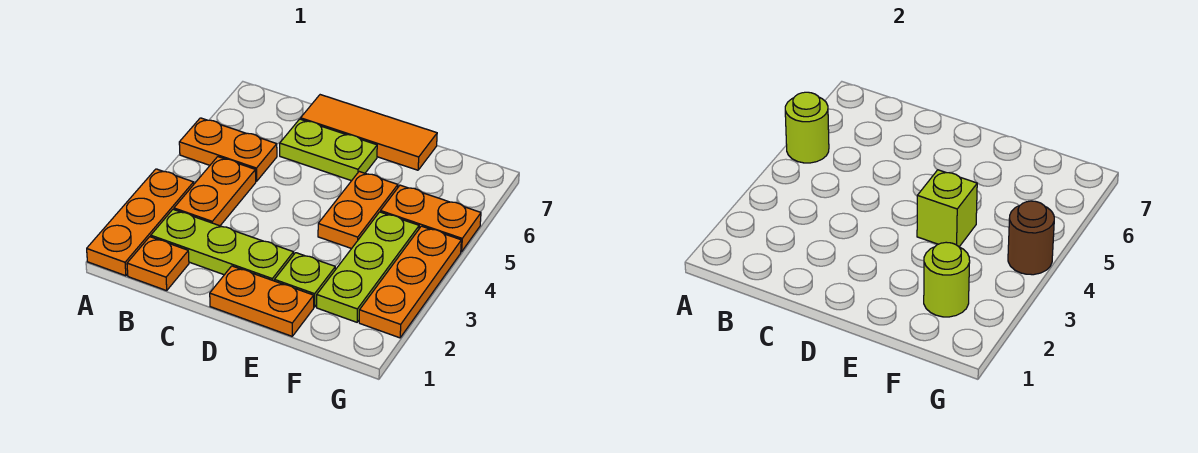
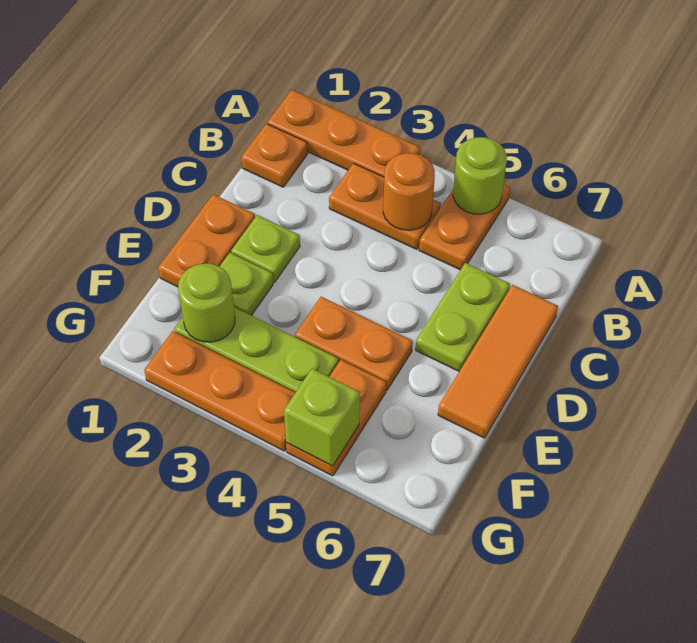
lime plate B2:D2 level 1 -> lime plate D2 level 1
none -> orange round brick B4 level 2
lime brick E4 level 2 -> lime brick G5 level 2
brown round brick G4 level 2 -> none

